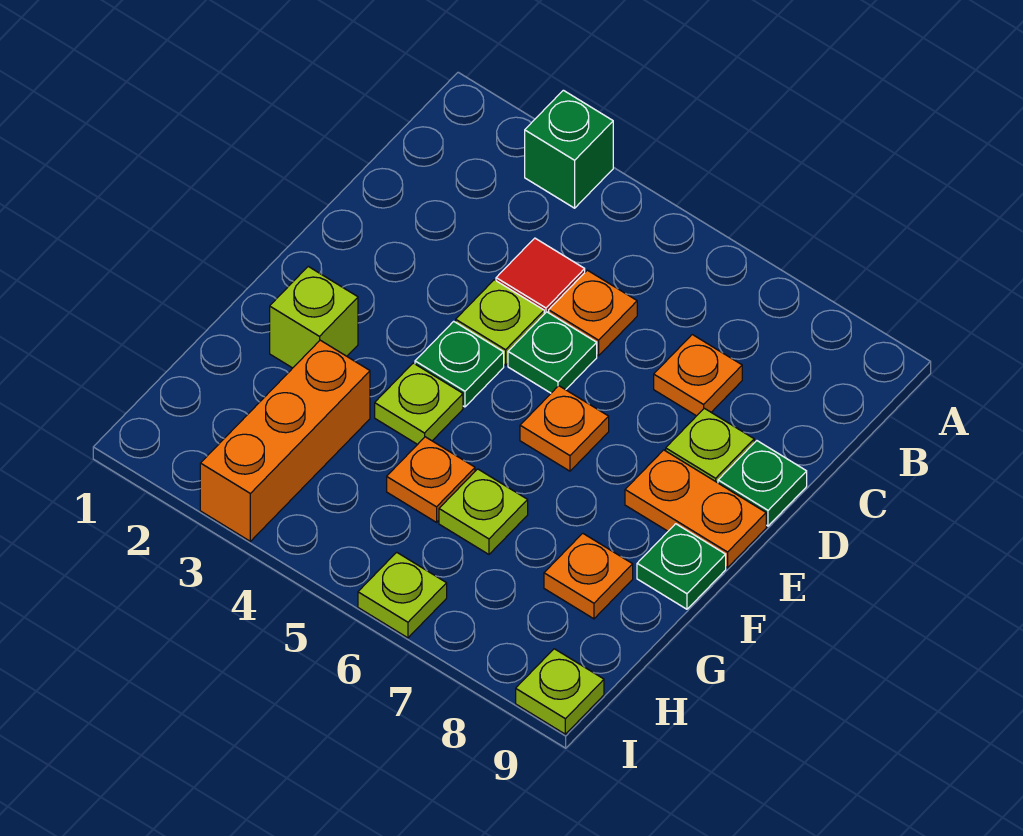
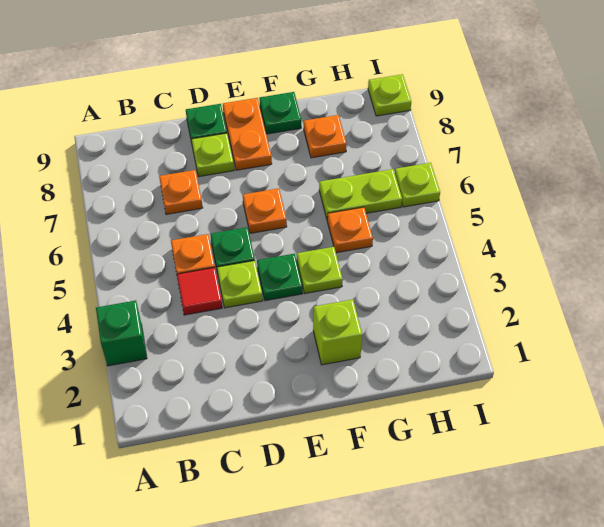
orange brick G3:I3 level 1 -> none
lime plate G6 level 1 -> lime plate G6:H6 level 1

